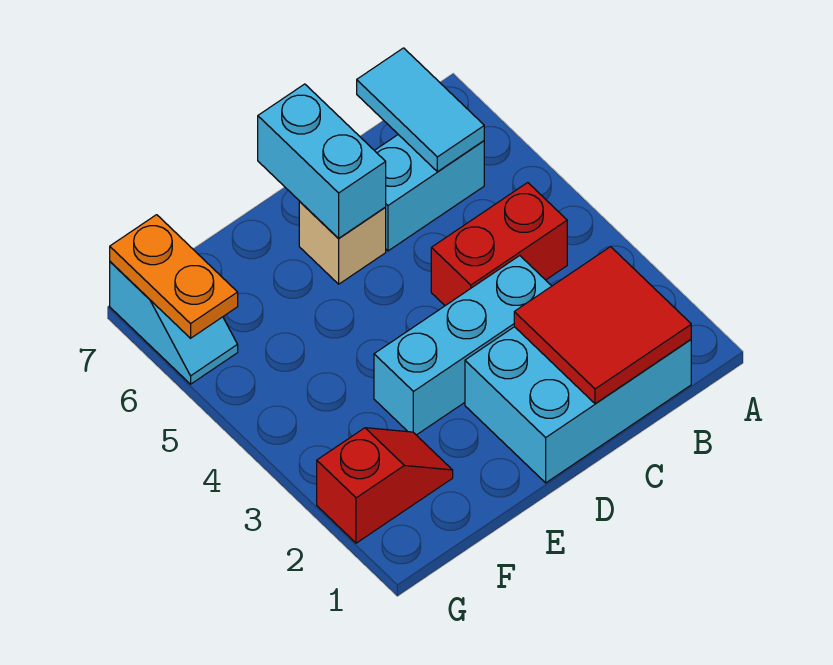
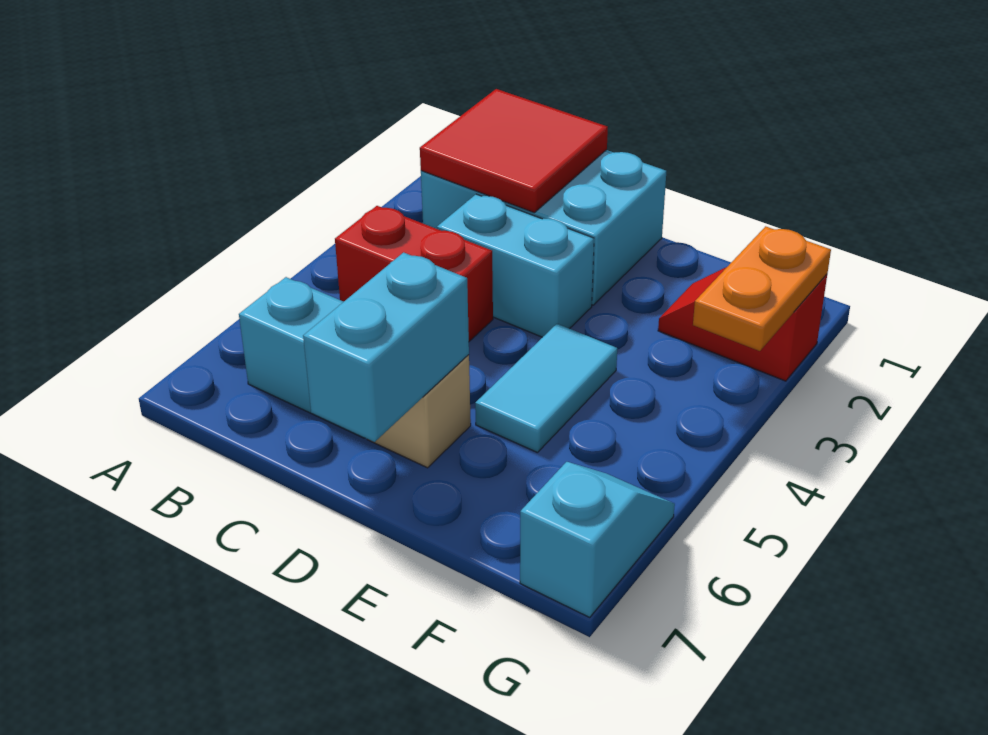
cyan tile B6:B7 level 2 -> cyan tile E4:E5 level 1
cyan brick C3:E3 level 1 -> cyan brick C3:D3 level 1
orange plate G6:G7 level 2 -> orange plate G2:G3 level 2

